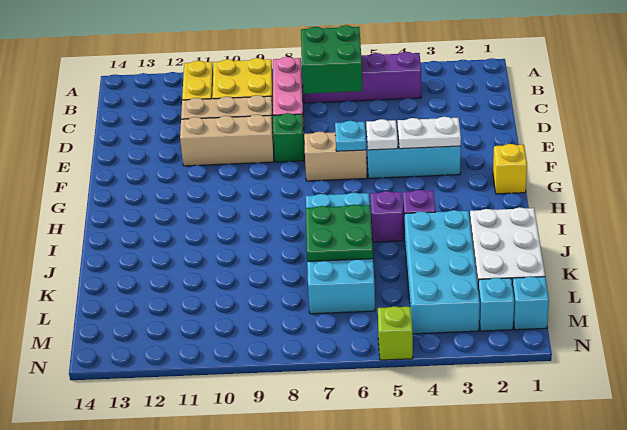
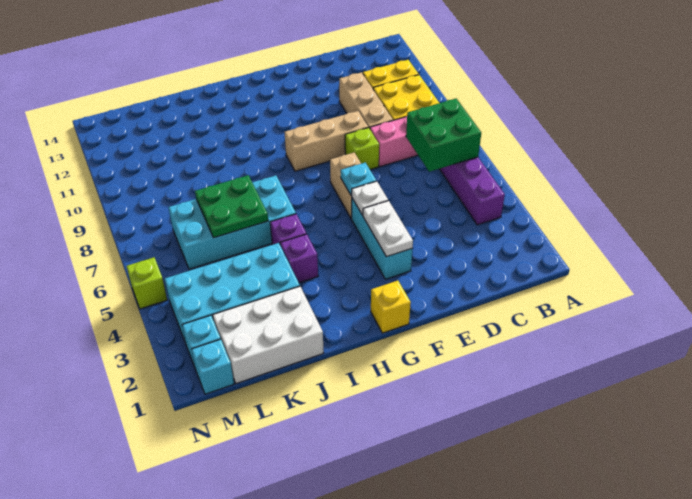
green brick E8 level 1 -> lime brick E8 level 1
tan brick E9:E11 level 1 -> tan brick E9:G9 level 1

